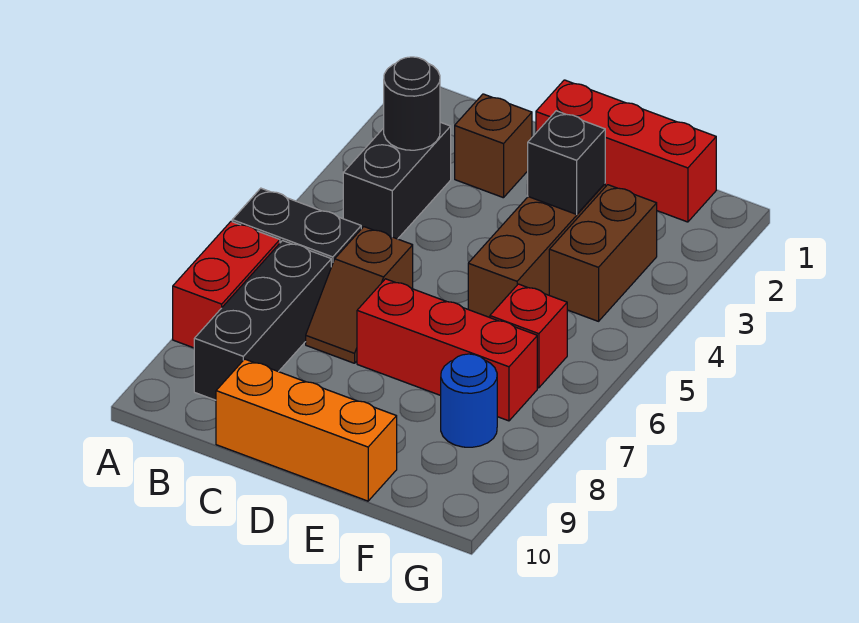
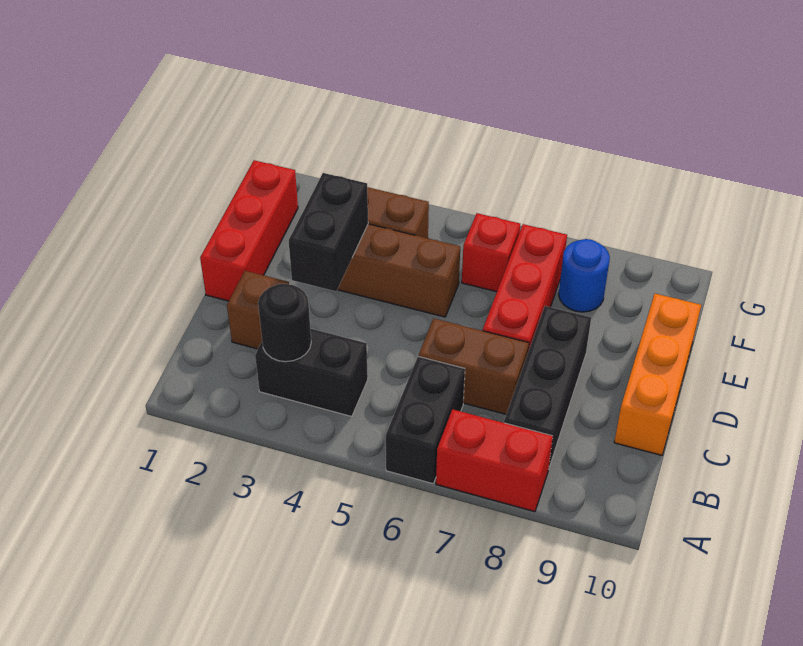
black brick B7:B9 level 1 -> black brick B8:D8 level 1
brown slope C6:C7 level 1 top 6 -> brown brick C6:C7 level 1
black brick E3 level 2 -> black brick D3:E3 level 2

